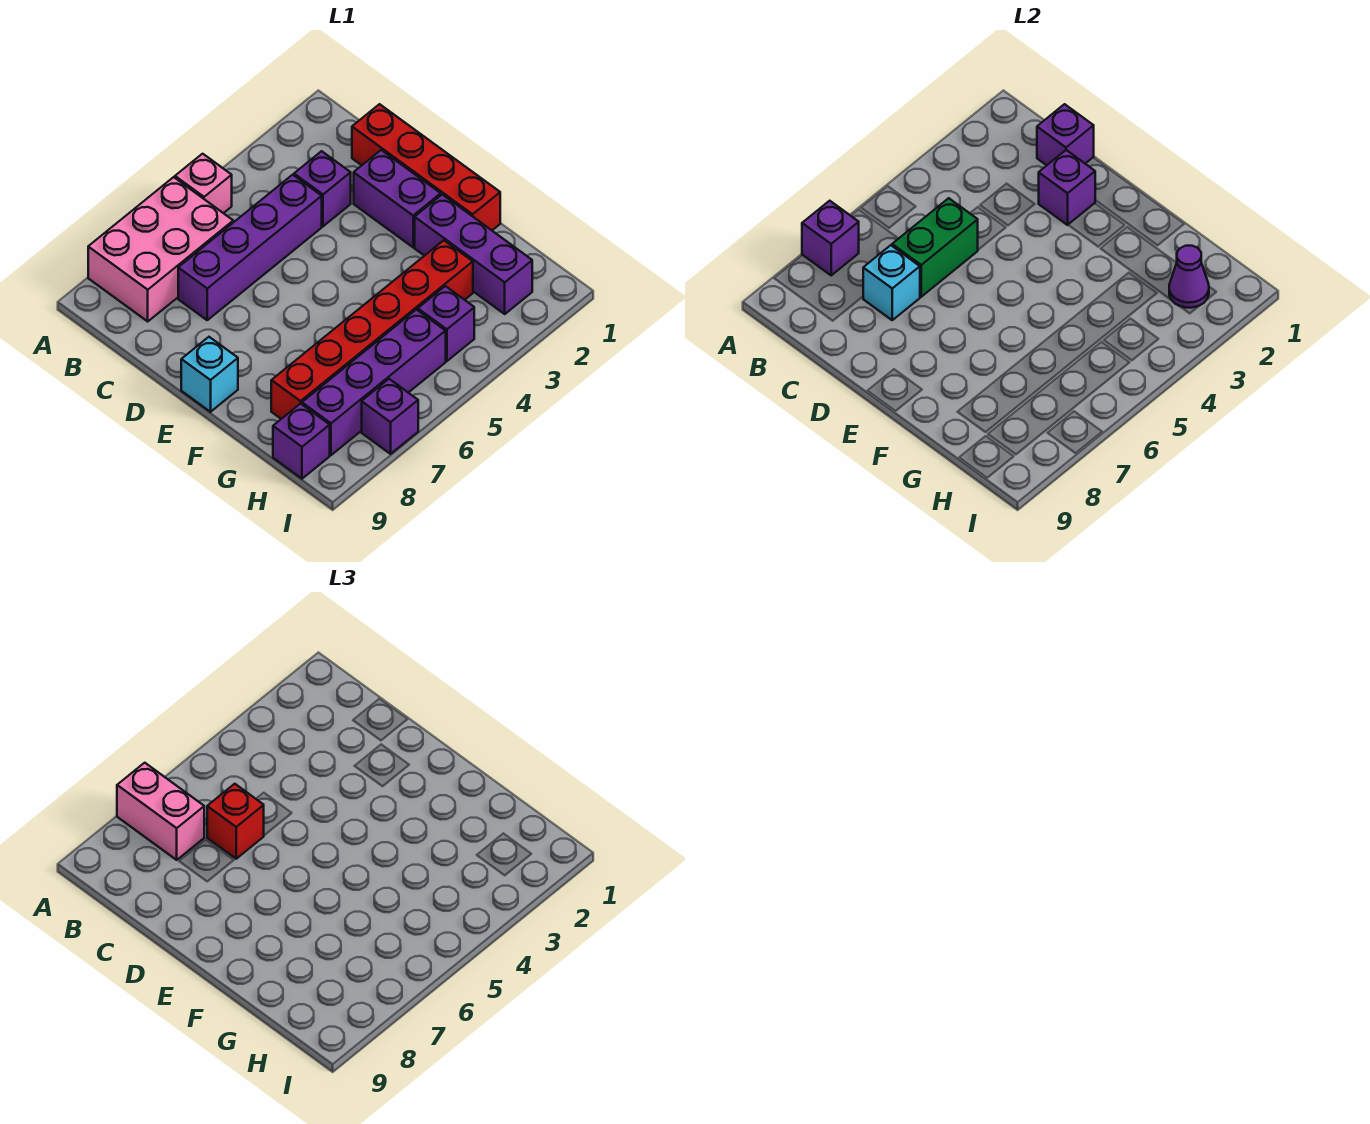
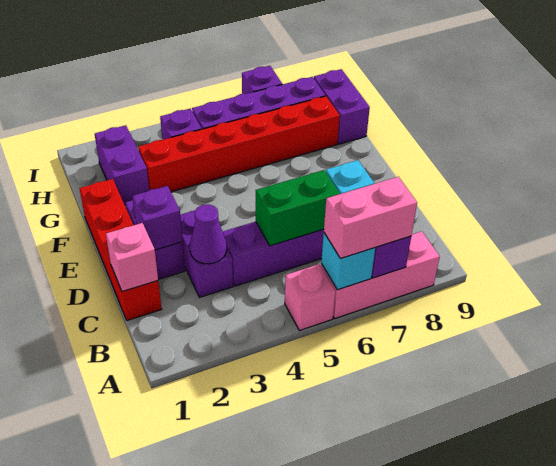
pink brick A6:B8 level 1 -> pink brick A6:A8 level 1
pink brick A7:B7 level 3 -> pink brick A6:A7 level 3
purple brick C1 level 2 -> pink brick C1 level 2
purple brick C3 level 1 -> purple brick C3:D3 level 1
red brick C6 level 3 -> none
cyan brick E9 level 1 -> cyan brick A6 level 2
purple brick F2:H2 level 1 -> purple brick G2:H2 level 1
purple cone H2 level 2 -> purple cone C3 level 2
purple brick H9 level 1 -> purple brick G9:H9 level 1

